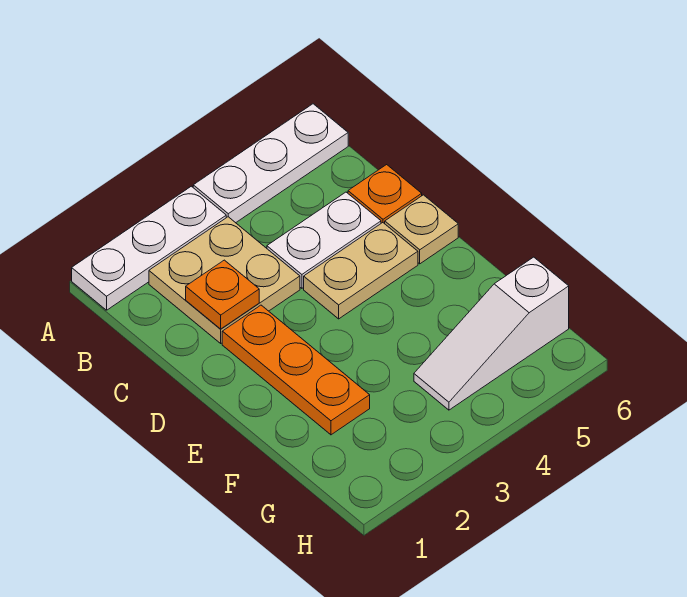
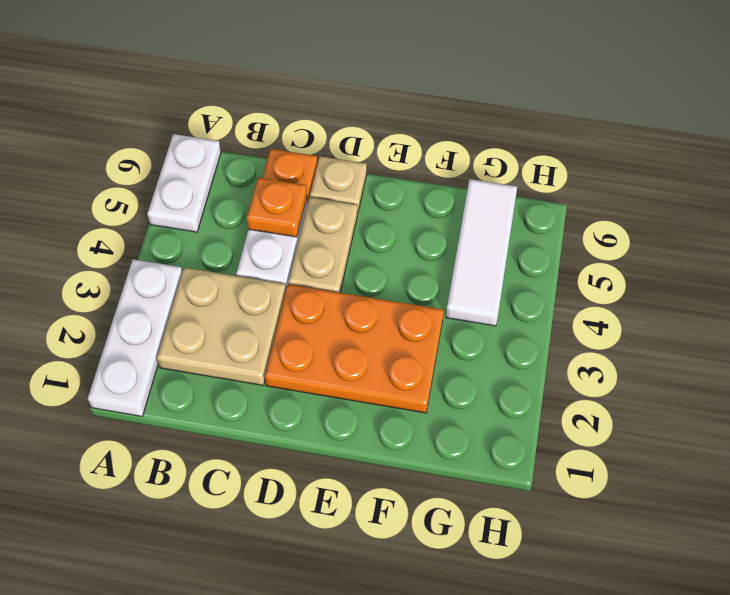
white plate A4:A6 level 1 -> white plate A5:A6 level 1
orange plate C2 level 2 -> orange plate C5 level 2
orange plate D2:F2 level 1 -> orange plate D2:F3 level 1
white slope G4:G6 level 1 top 6 -> white tile G4:G6 level 1

